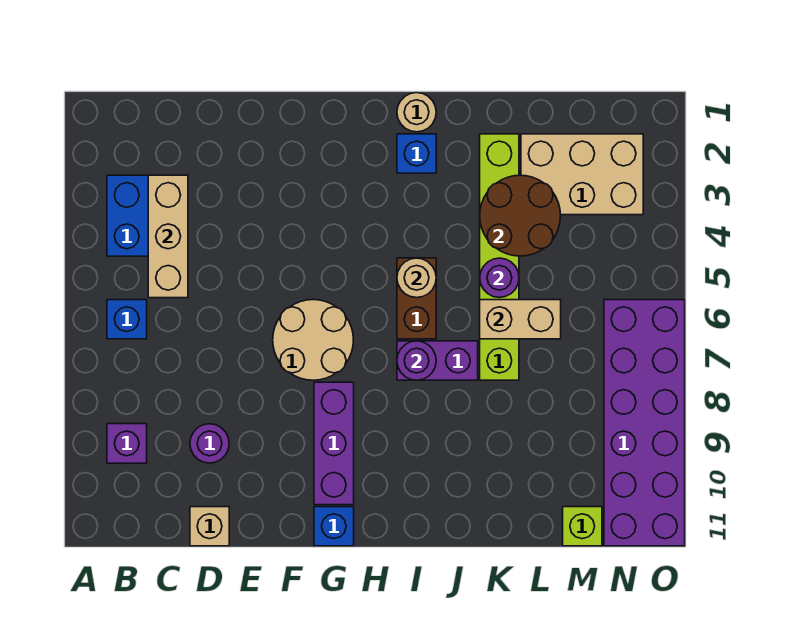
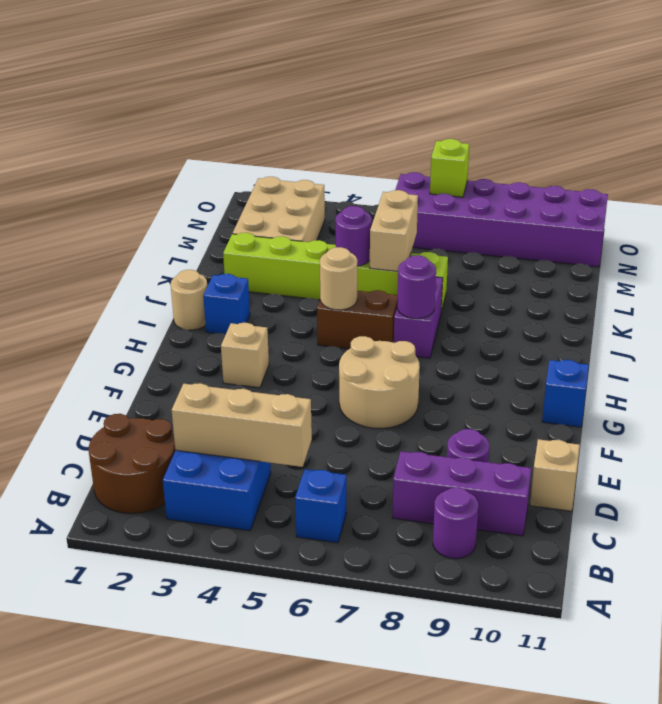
purple brick B9 level 1 -> purple round brick B9 level 1
none -> tan brick G3 level 1
purple brick G8:G10 level 1 -> purple brick C8:C10 level 1
brown round brick K3:L4 level 2 -> brown round brick B1:C2 level 1
lime brick M11 level 1 -> lime brick O7 level 2

